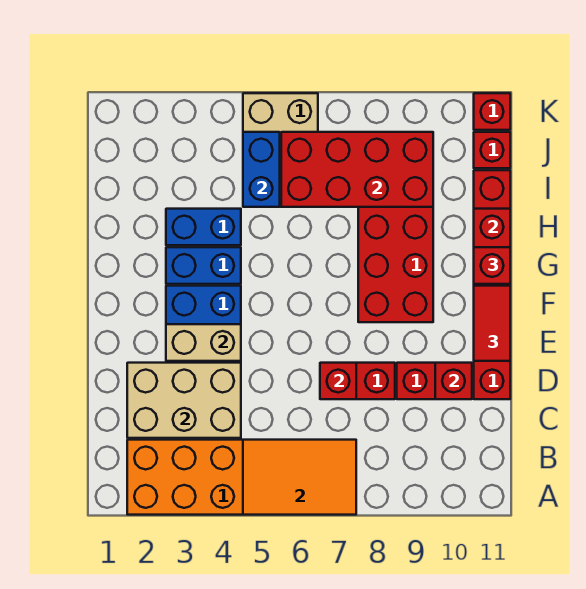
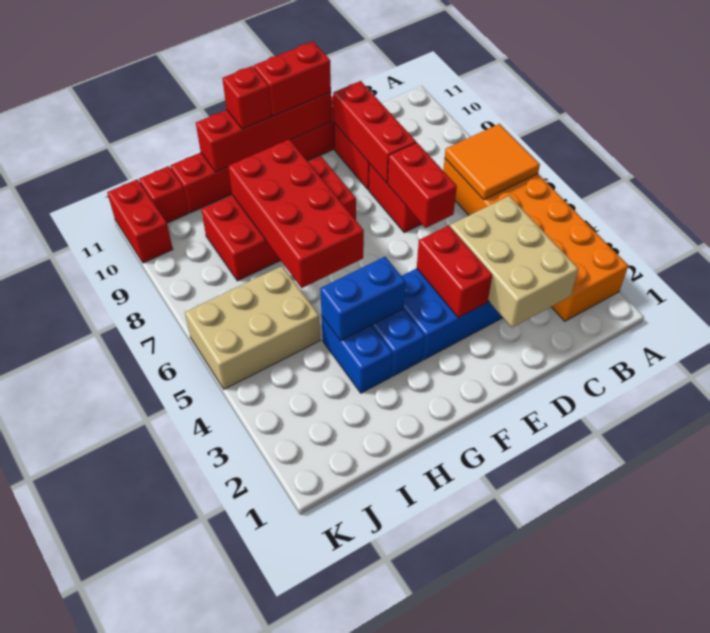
orange tile A5:B7 level 2 -> orange tile A6:B7 level 2
red brick D7 level 2 -> red brick D6:D7 level 2
red brick D10 level 2 -> red brick D8:D10 level 2
tan brick E3:E4 level 2 -> red brick E3:E4 level 2
red tile E11:F11 level 3 -> red brick E11:F11 level 3
blue brick I5:J5 level 2 -> blue brick G4:H4 level 2
red brick I6:J9 level 2 -> red brick G6:H9 level 2
red brick K11 level 1 -> red brick K10:K11 level 1

